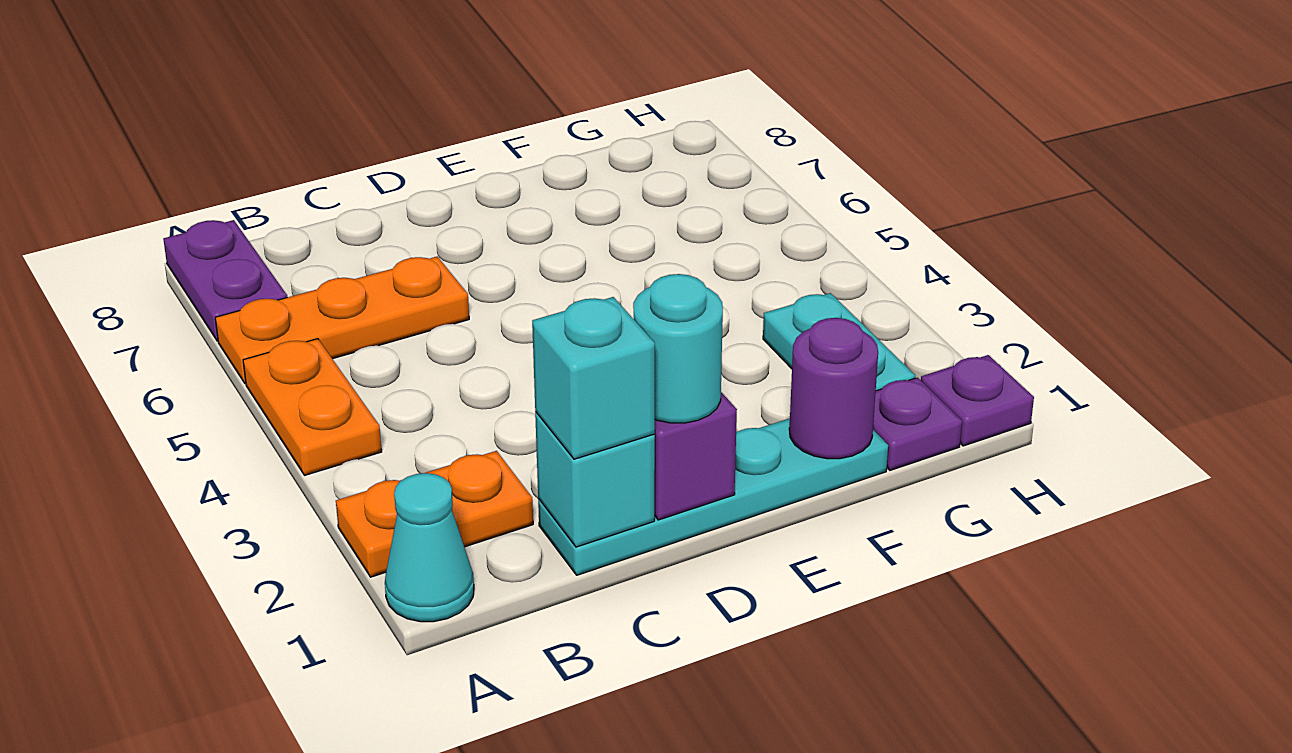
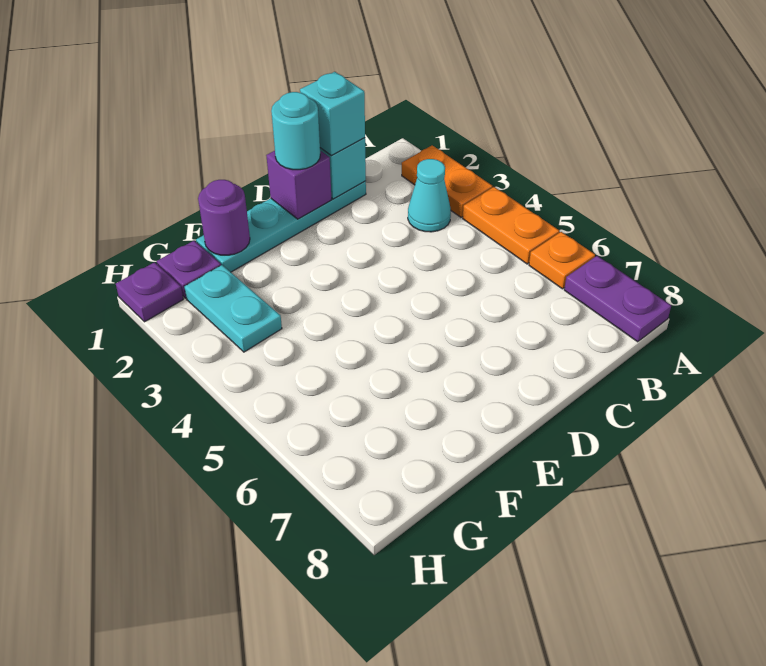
cyan cone A1 level 1 -> cyan cone B3 level 1
orange plate A2:B2 level 1 -> orange plate A2:A3 level 1
orange plate A6:C6 level 1 -> orange plate A6 level 1

